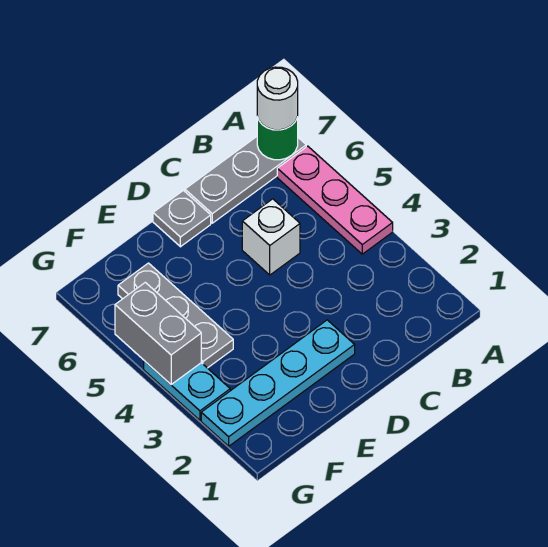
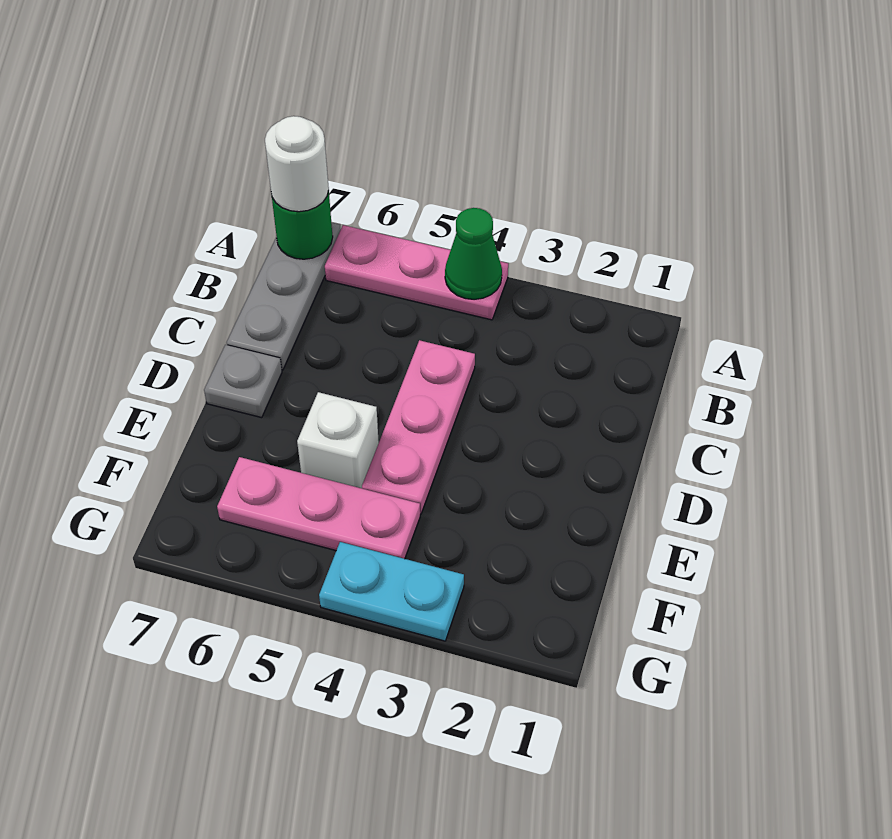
none -> green cone A4 level 2
none -> pink plate C4:E4 level 1
white brick C5 level 1 -> white brick E5 level 1
cyan plate D2:G2 level 1 -> none
grey plate F4:F6 level 1 -> pink plate F4:F6 level 1
grey brick G4:G5 level 2 -> none

